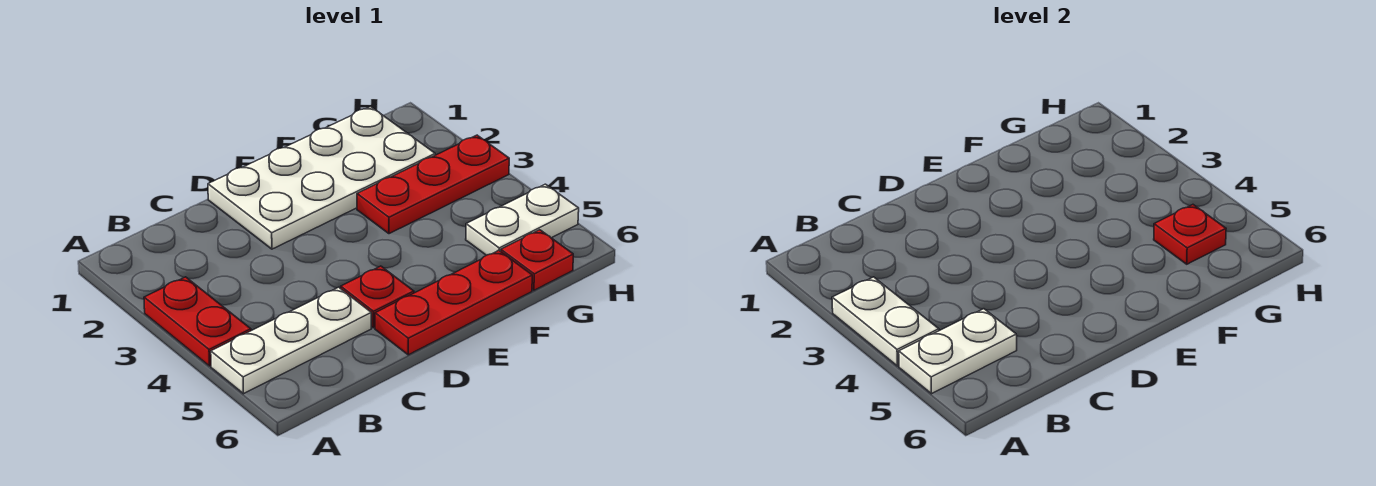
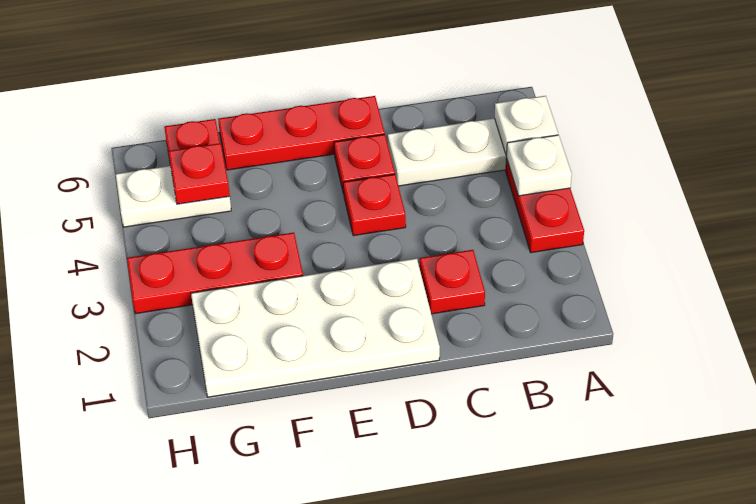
white plate A3:A4 level 2 -> white plate A4 level 2
white plate A5:B5 level 2 -> white plate A5 level 2
none -> red plate C2 level 1
none -> red plate D4 level 1

